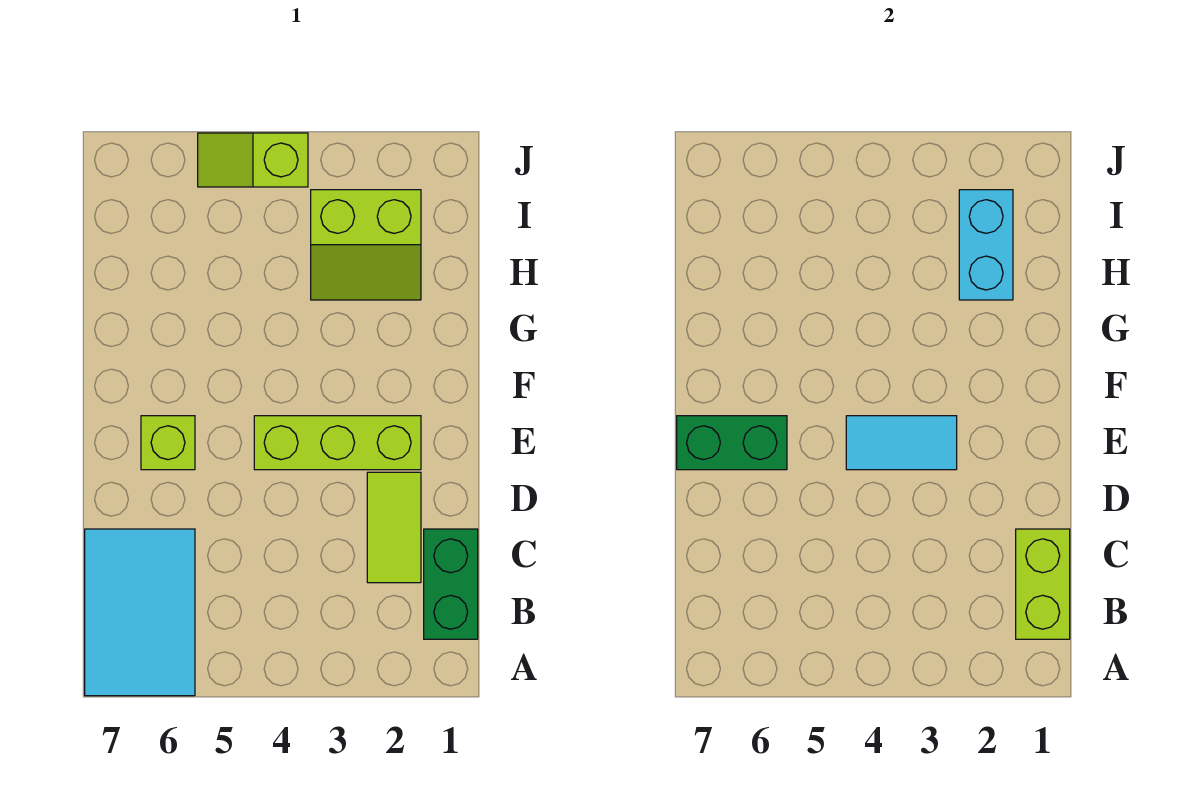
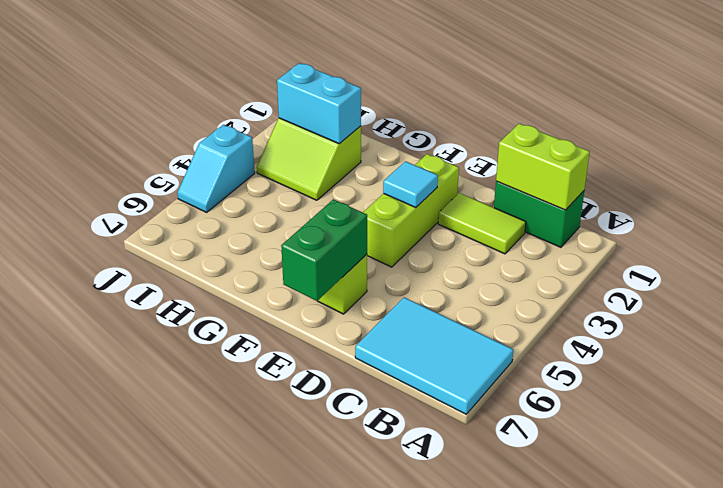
cyan tile E3:E4 level 2 -> cyan tile E3 level 2
lime slope H2:I3 level 1 top I -> lime slope H2:I3 level 1 top 2
lime slope J4:J5 level 1 top 4 -> cyan slope J4:J5 level 1 top 4

